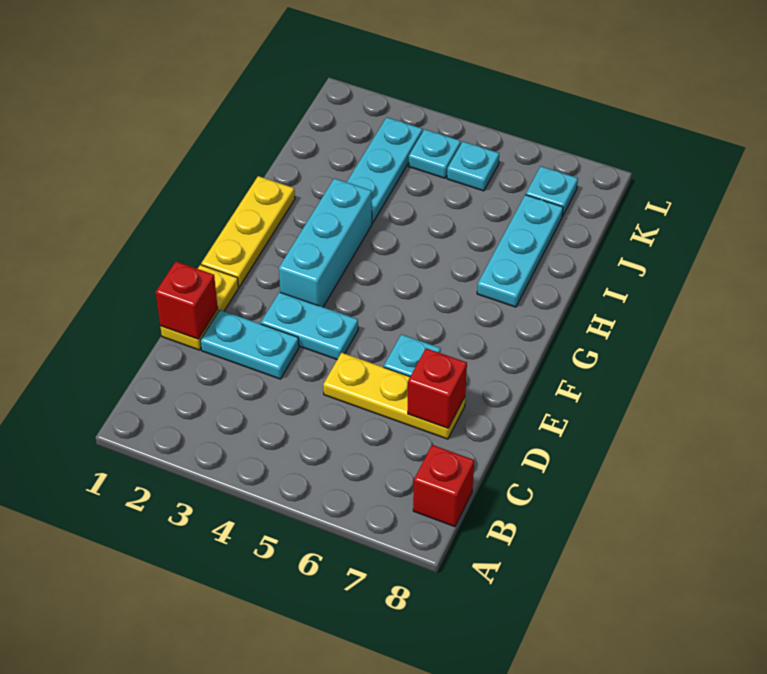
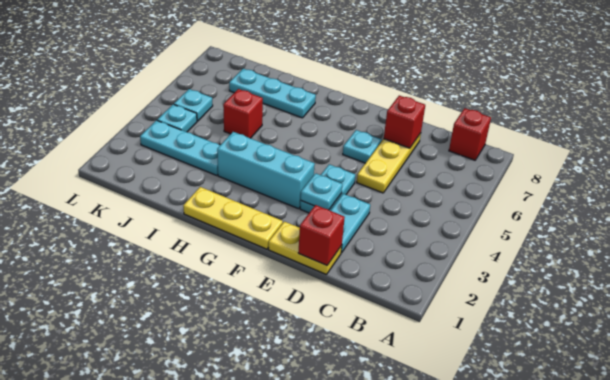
none -> red brick I5 level 1
cyan plate K7 level 1 -> cyan plate E3 level 2

